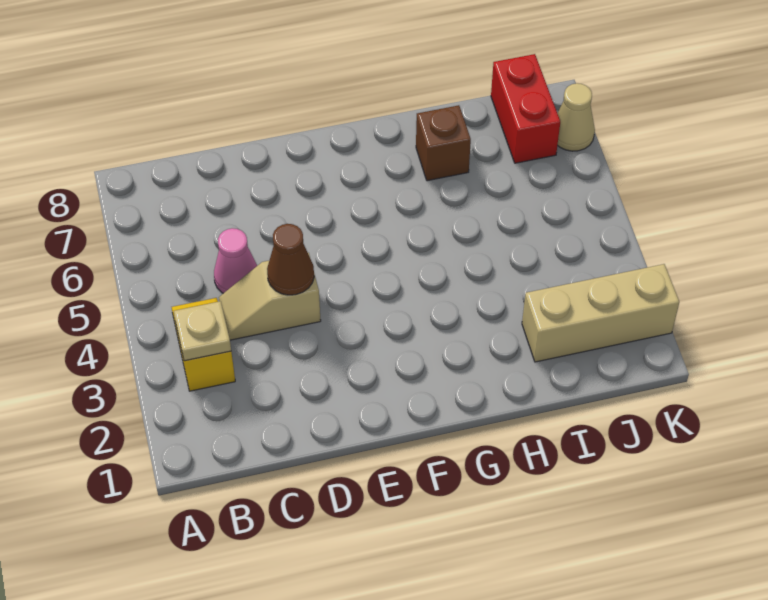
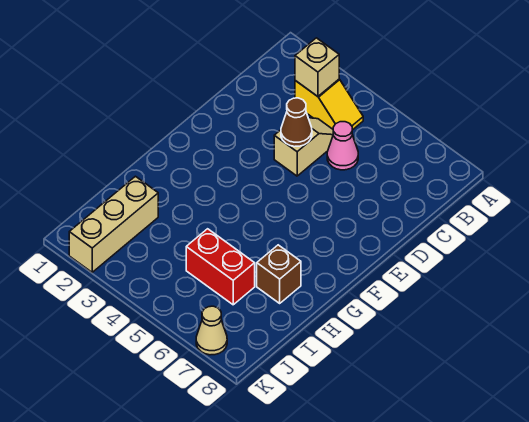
tan plate B3 level 2 -> tan brick B3 level 2
red brick J7:J8 level 1 -> red brick I5:I6 level 1

